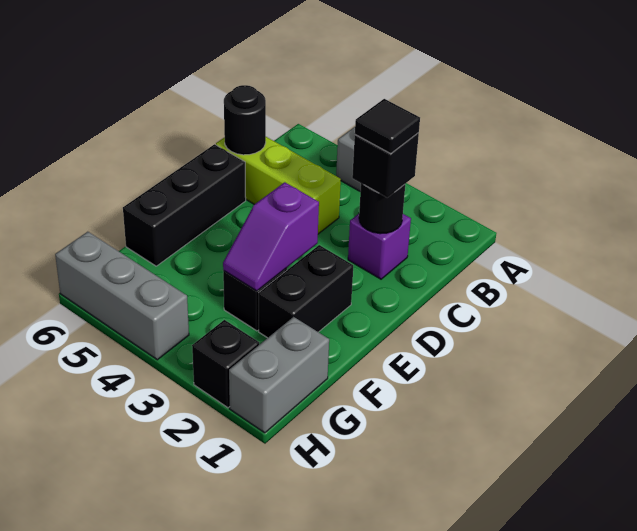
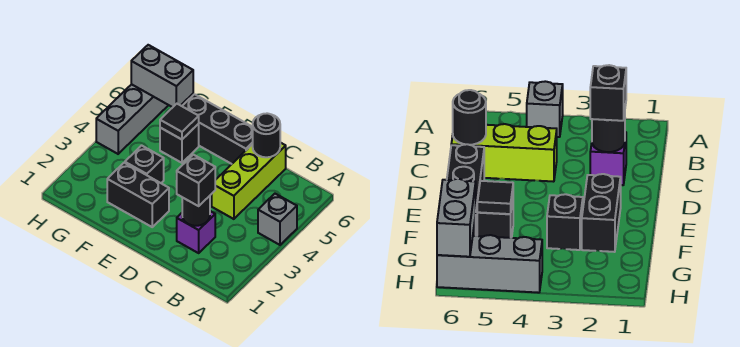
black tile C2 level 4 -> black tile F5 level 2
purple slope E3:F3 level 2 top E -> none
grey brick G1:H1 level 1 -> grey brick G6:H6 level 2
black brick H2 level 1 -> black brick F5 level 1

